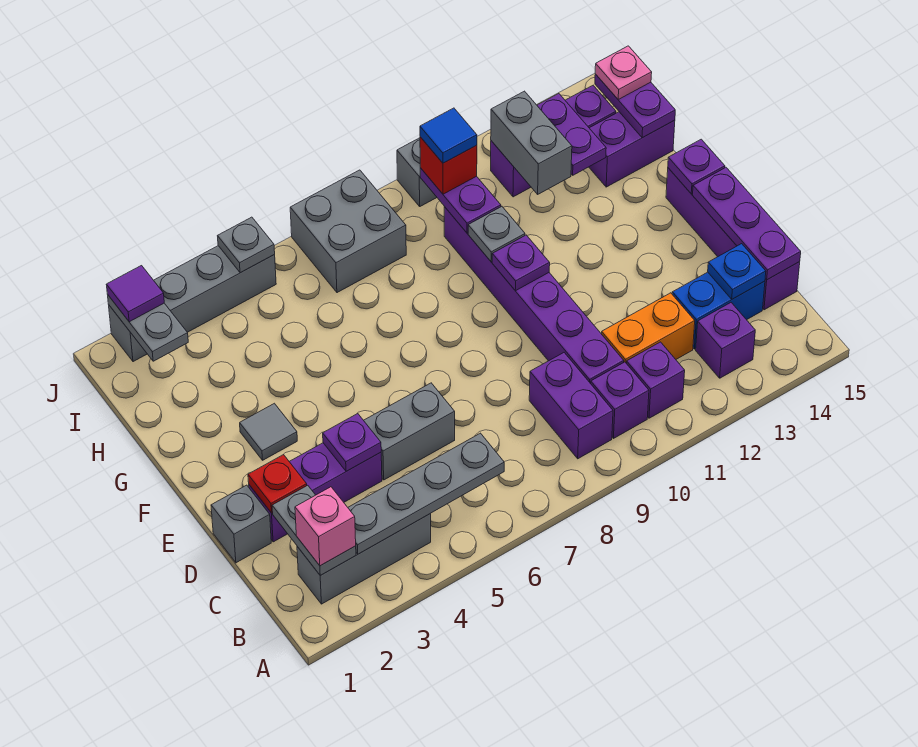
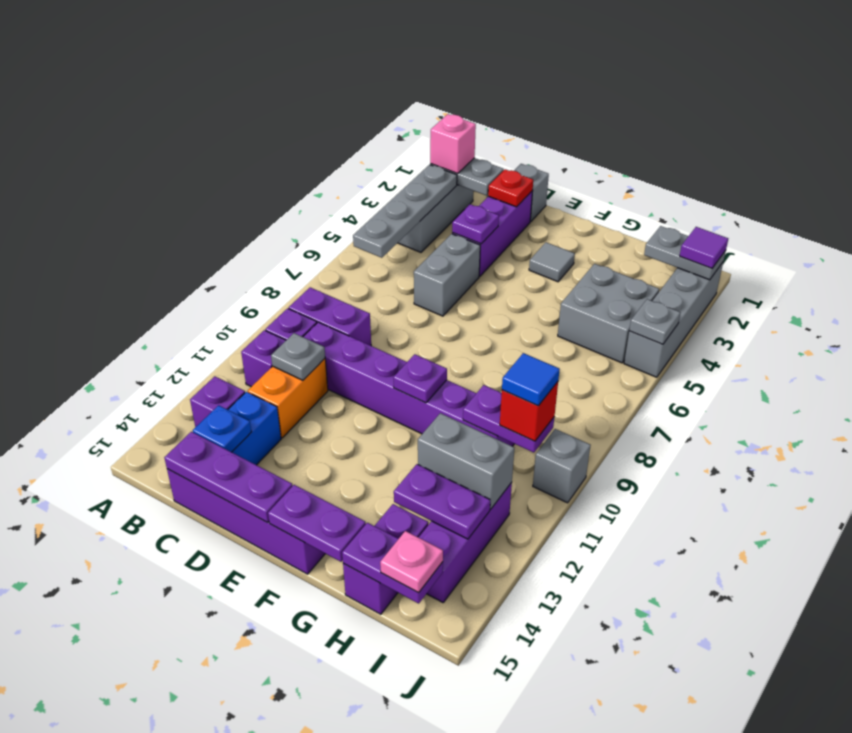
purple plate F15 level 2 -> purple plate F15:G15 level 2
grey plate G10 level 2 -> grey plate C11 level 2
grey brick I7:J8 level 1 -> grey brick H4:I5 level 1

